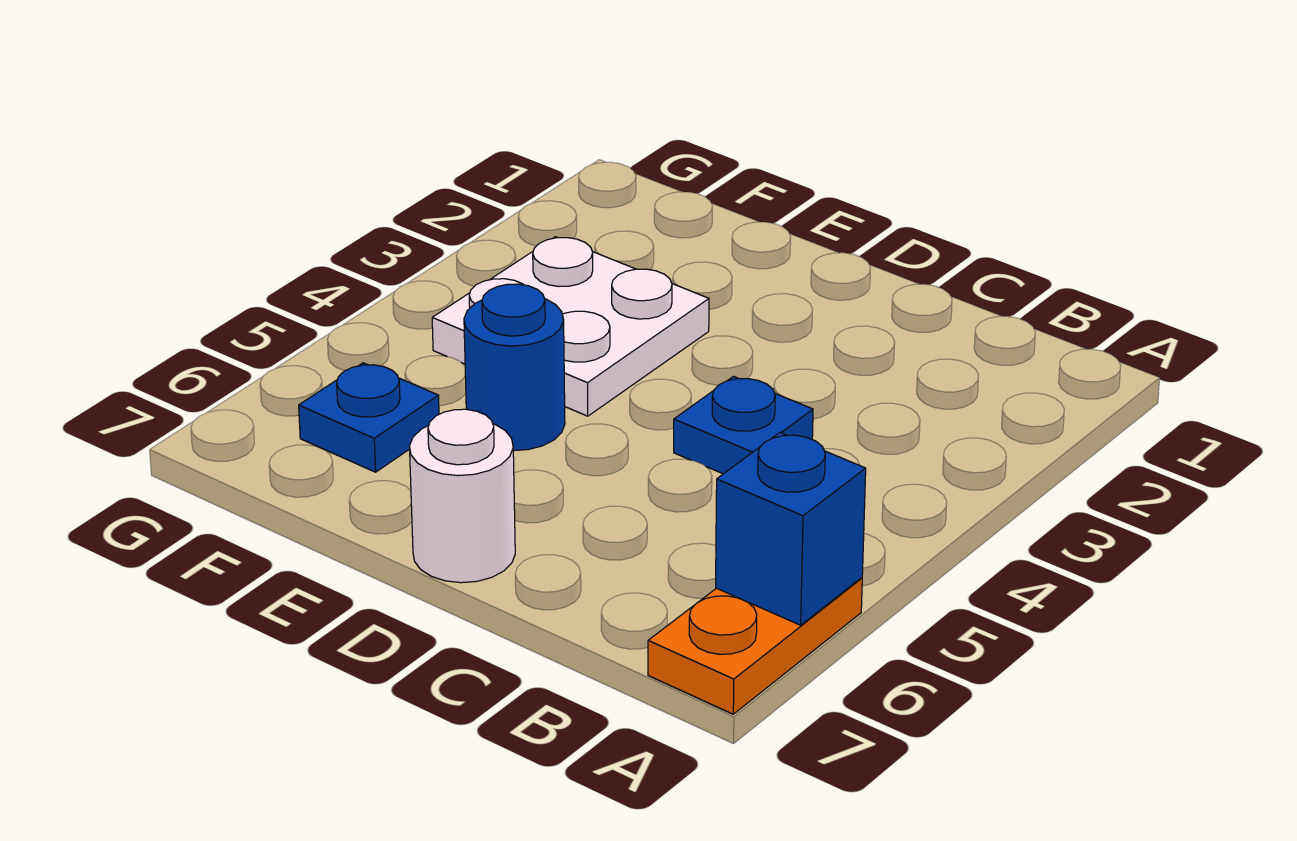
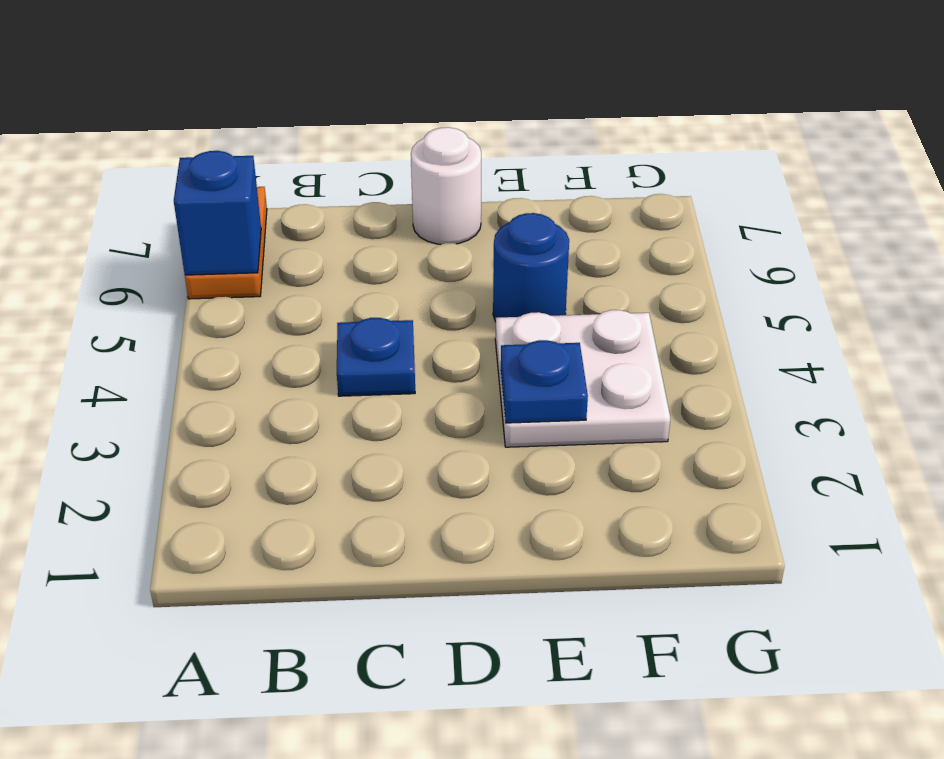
blue plate F6 level 1 -> blue plate E3 level 2

